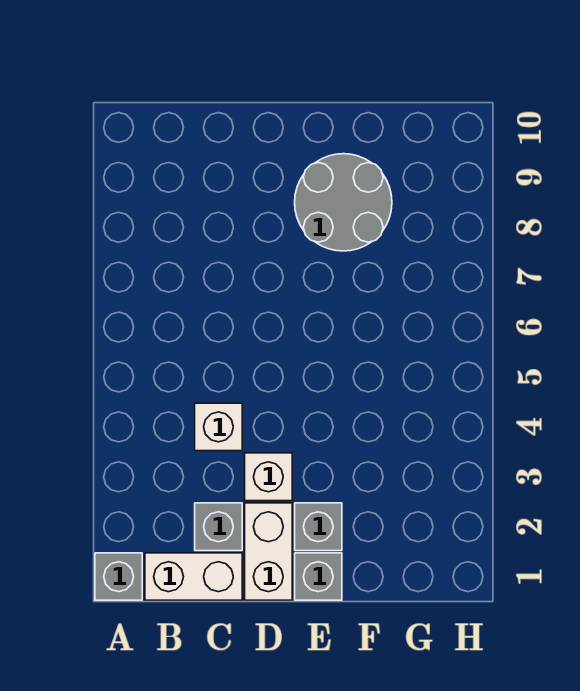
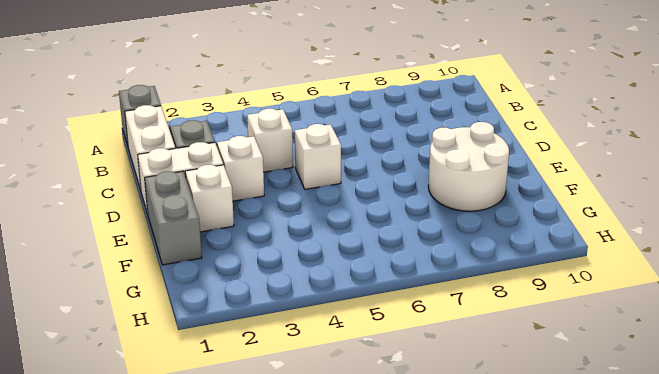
none -> white brick D5 level 1
grey brick E1 level 1 -> grey brick E1:F1 level 1
grey brick E2 level 1 -> white brick E2 level 1
grey round brick E8:F9 level 1 -> white round brick E8:F9 level 1

